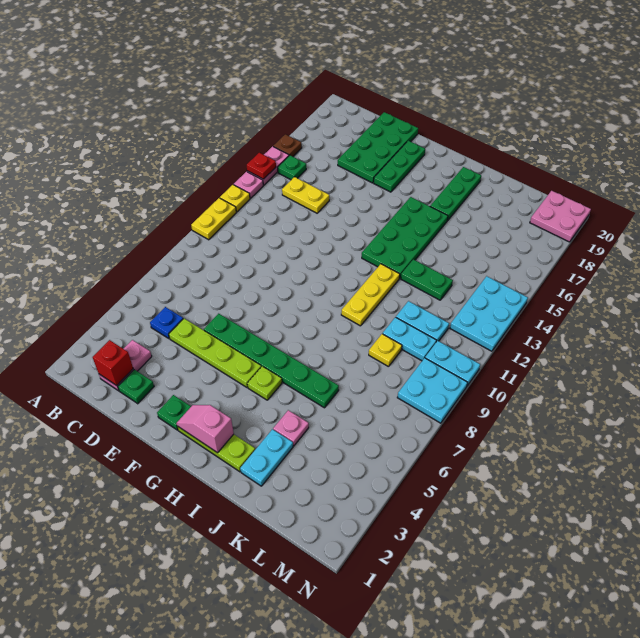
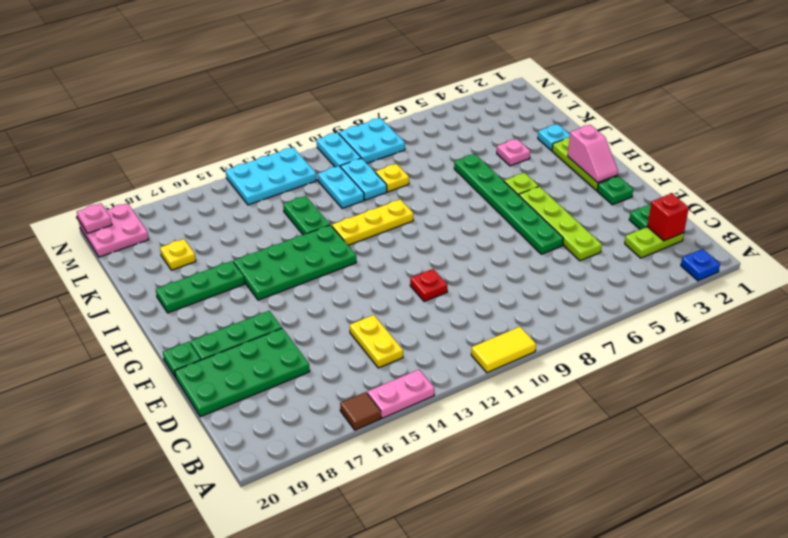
yellow plate A10:A11 level 1 -> yellow tile A10:A11 level 1
yellow plate A12 level 1 -> yellow plate K18 level 1
pink plate A13 level 1 -> pink plate N20 level 2
red plate A14 level 2 -> red plate E11 level 1
brown plate A16 level 1 -> brown tile A16 level 1
green plate B15 level 1 -> green plate F20 level 1
pink plate C2:C3 level 1 -> lime plate C2:C3 level 1
blue plate C5 level 1 -> blue plate A2 level 1
cyan plate J2:J3 level 1 -> cyan plate J2 level 1

